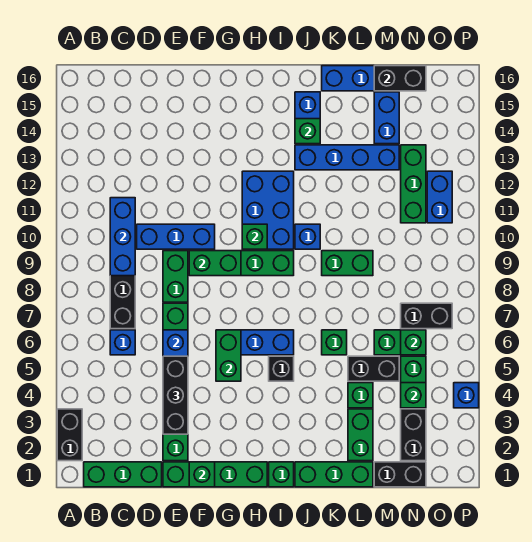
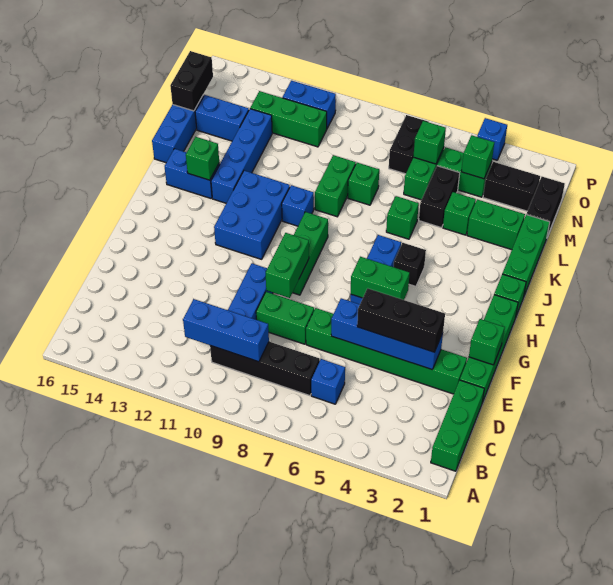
black brick A2:A3 level 1 -> none
blue brick H10:I12 level 1 -> blue brick H11:J12 level 1
green brick H10 level 2 -> green brick L8 level 1

